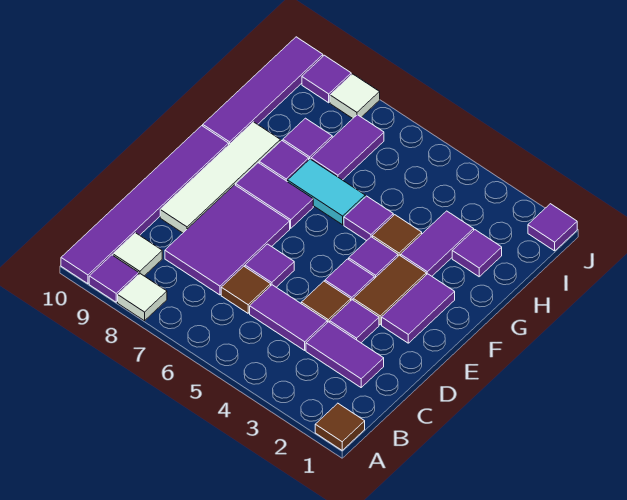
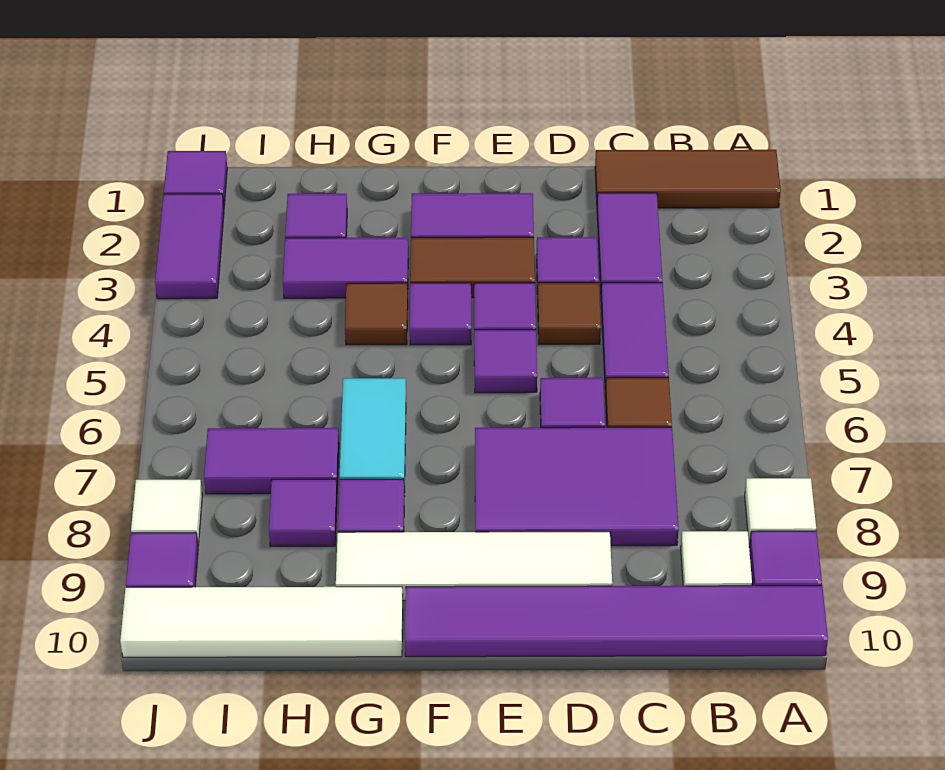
brown tile A1 level 1 -> brown tile A1:C1 level 1
purple tile F7:F8 level 1 -> purple tile J2:J3 level 1
purple tile G5 level 1 -> purple tile E5 level 1
purple tile G10:J10 level 1 -> white tile G10:J10 level 1

